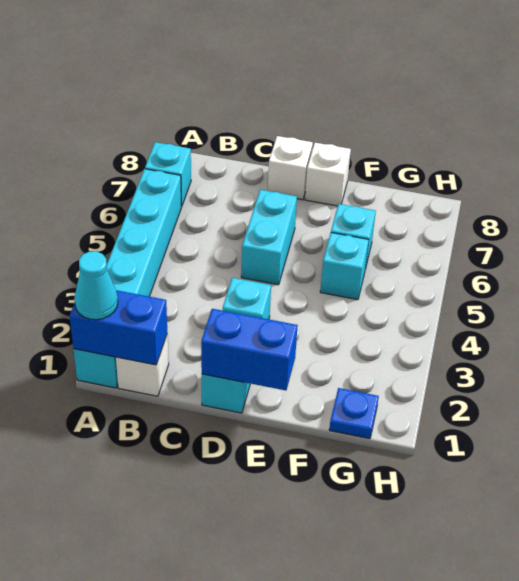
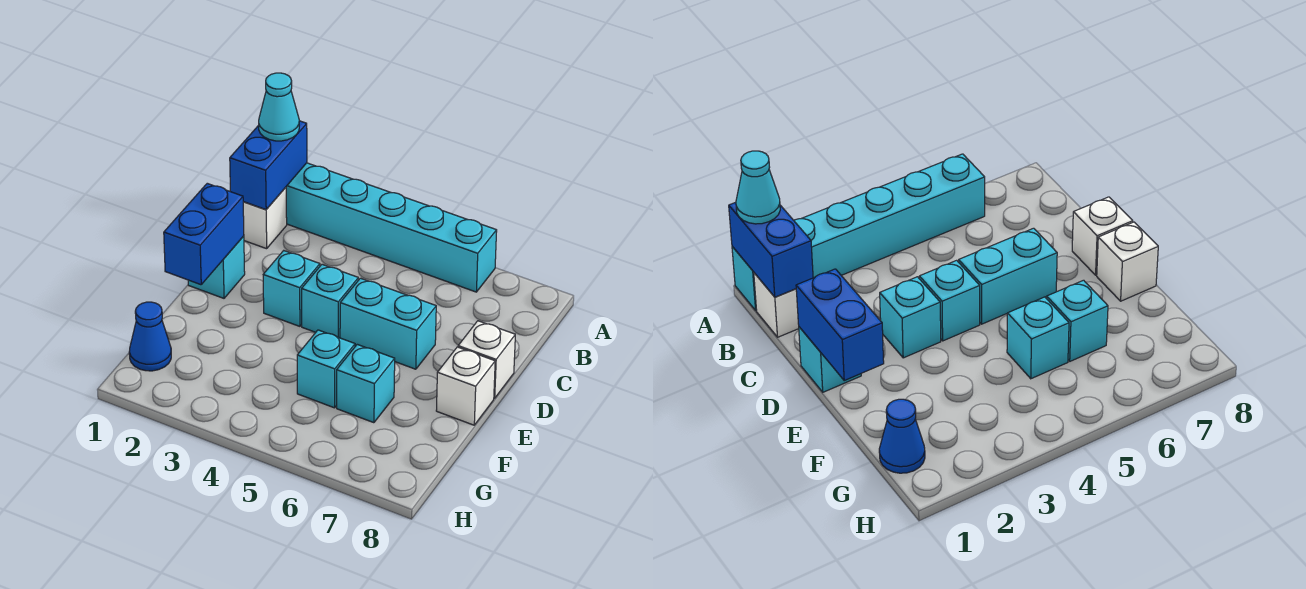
cyan brick A7 level 1 -> cyan brick D4 level 1
blue plate G1 level 1 -> blue cone G1 level 1

